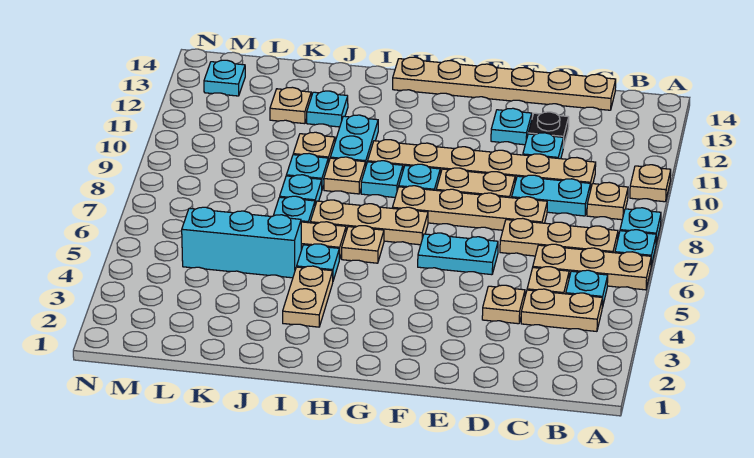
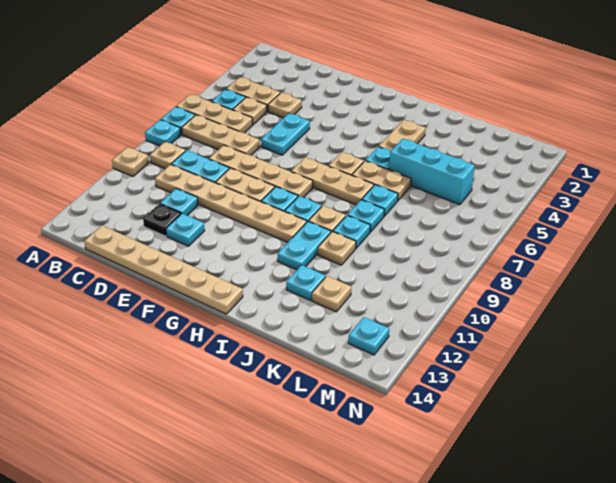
cyan plate E6:F6 level 1 -> cyan plate E5:E6 level 1

